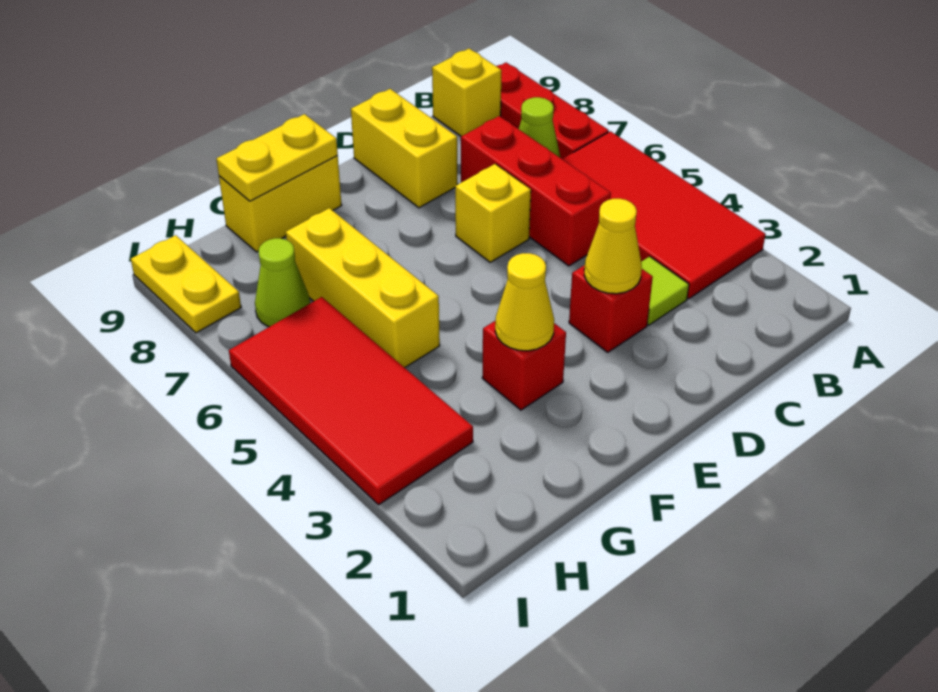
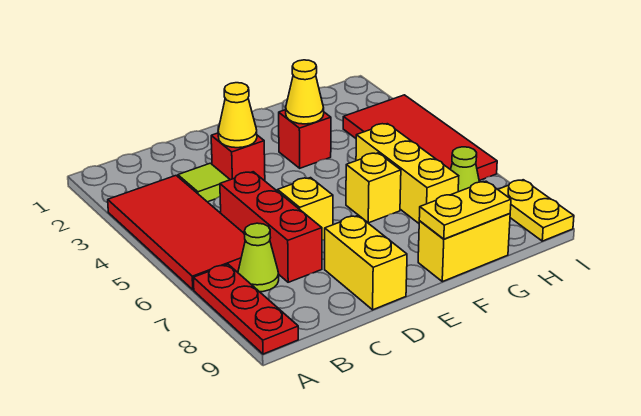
yellow brick B9 level 1 -> yellow brick F6 level 1

